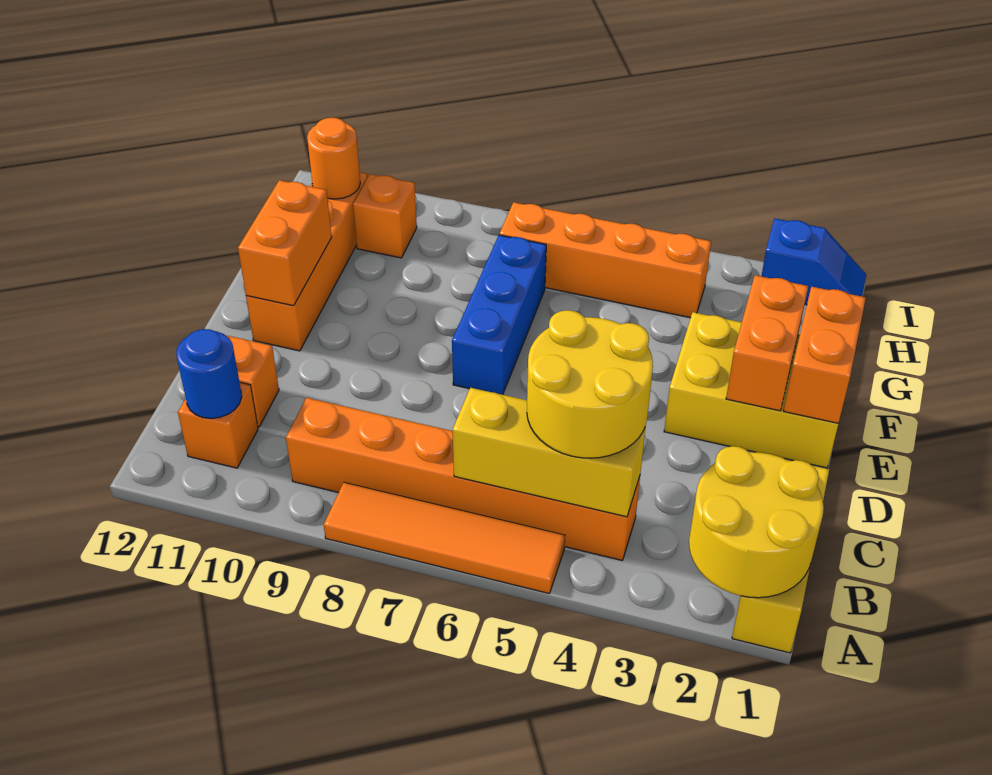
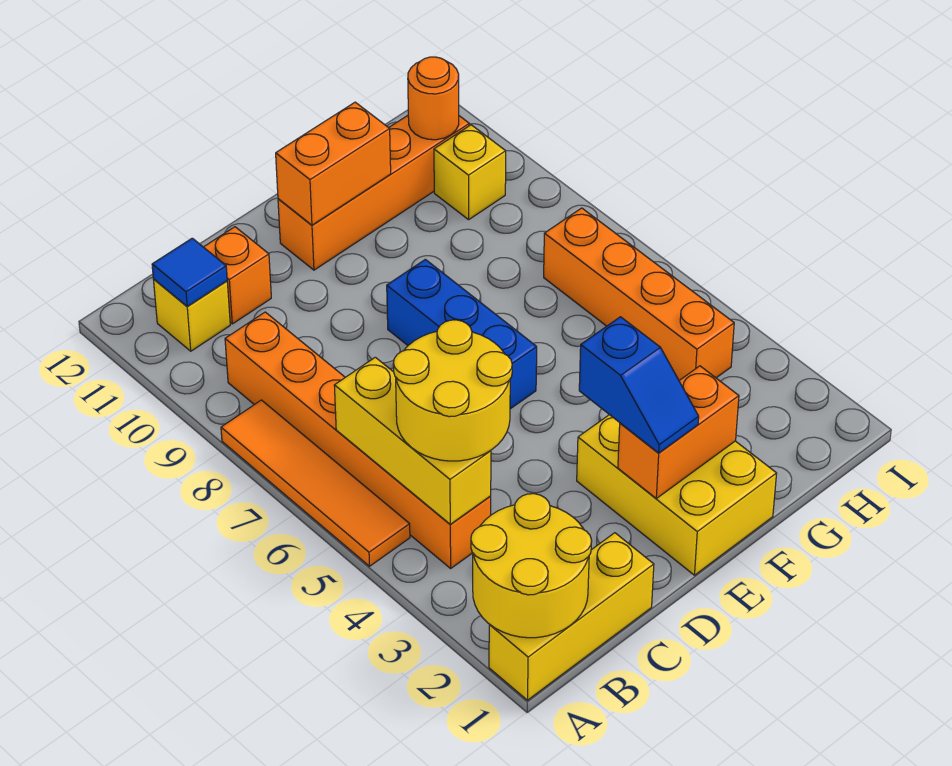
orange brick B11 level 1 -> yellow brick B11 level 1
blue round brick B11 level 2 -> blue tile B11 level 2
orange brick E1:F1 level 2 -> none
blue brick E7:G7 level 1 -> blue brick E6:E8 level 1
orange brick H10 level 1 -> yellow brick H10 level 1
blue slope I1:I2 level 1 top 2 -> blue slope E2:E3 level 3 top 3

